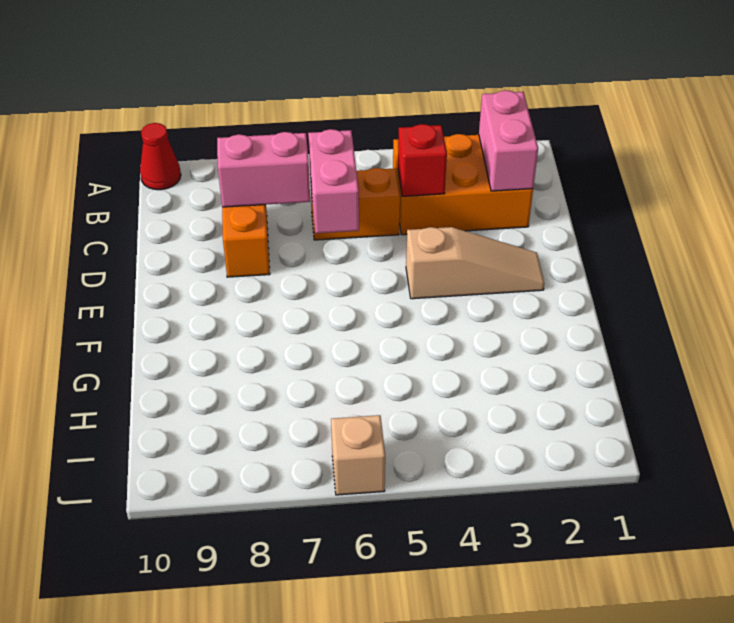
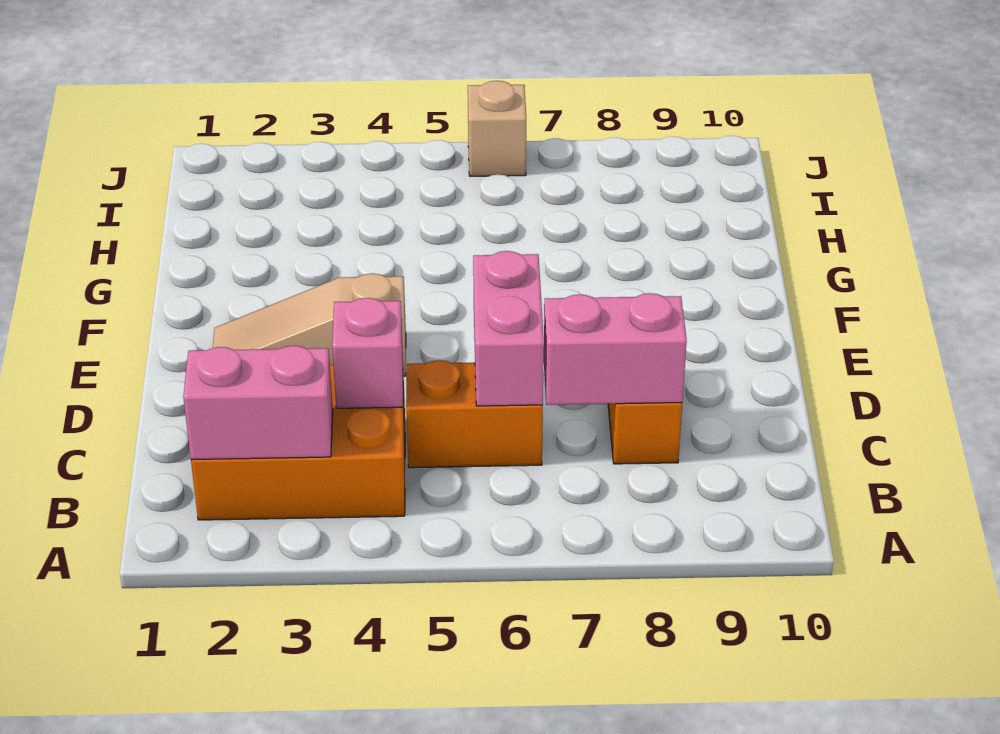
red cone A10 level 1 -> none
pink brick B2:C2 level 2 -> pink brick B2:B3 level 2
red brick C4 level 2 -> pink brick C4 level 2

